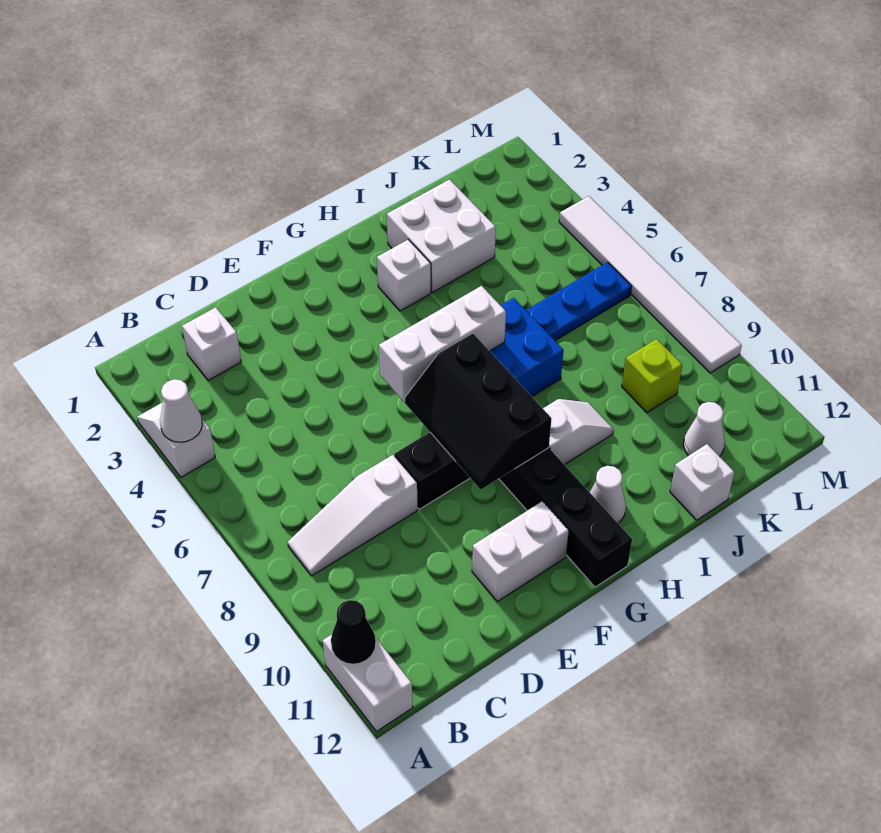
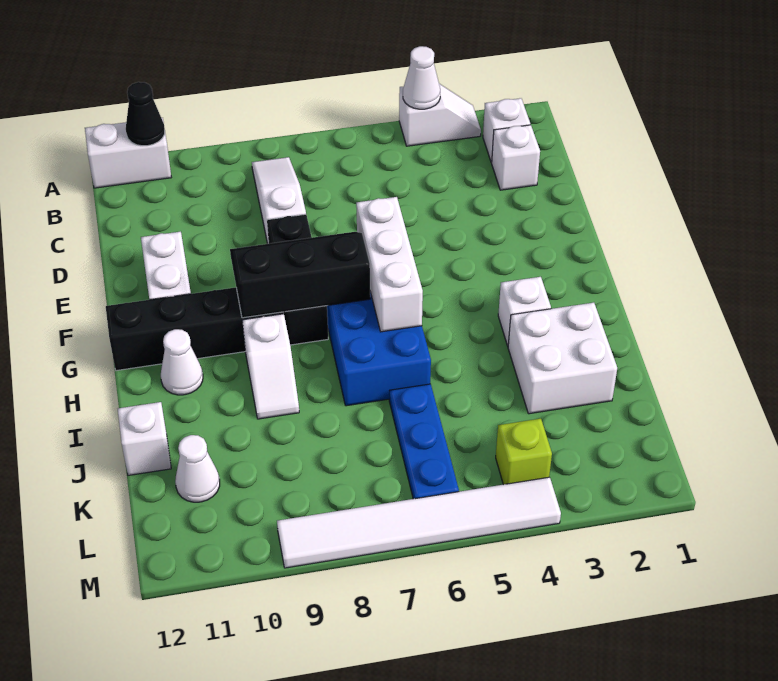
none -> white brick B2 level 1
lime brick K9 level 1 -> lime brick L4 level 1

